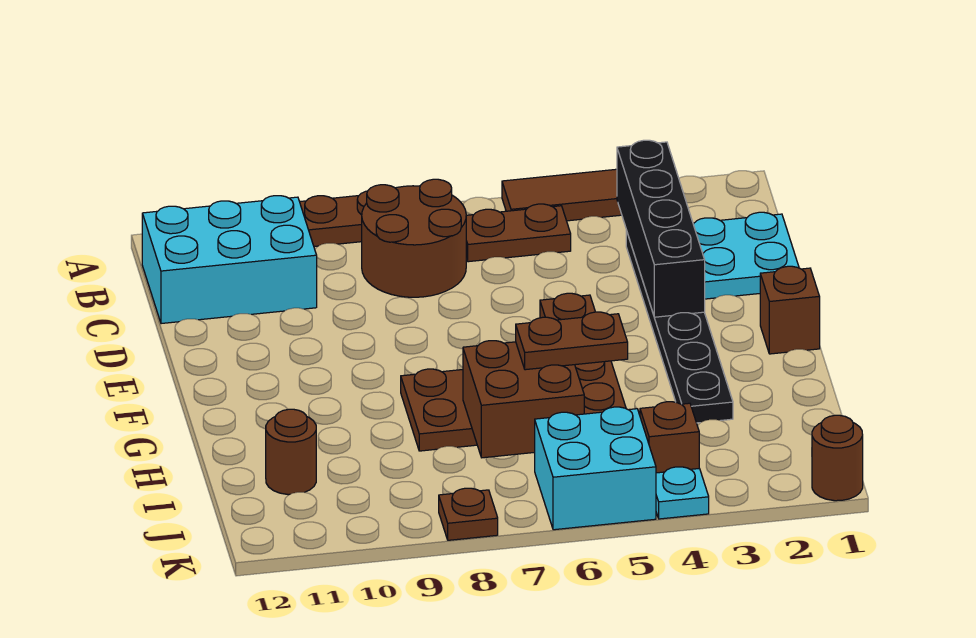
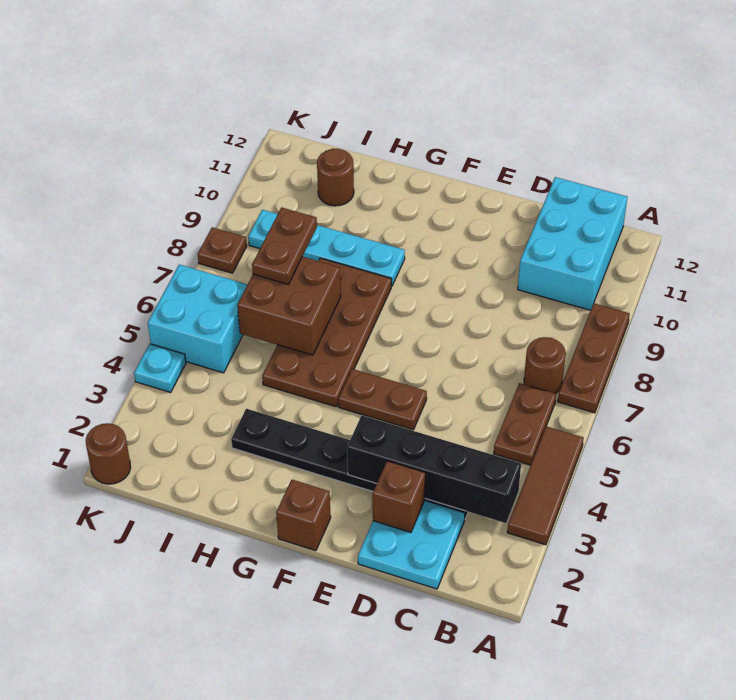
brown round brick B7:C8 level 1 -> brown round brick B7 level 1
none -> cyan plate G9:J9 level 1
brown plate H5:H6 level 3 -> brown plate I7:I8 level 3
brown brick J4 level 1 -> brown brick D2 level 2

